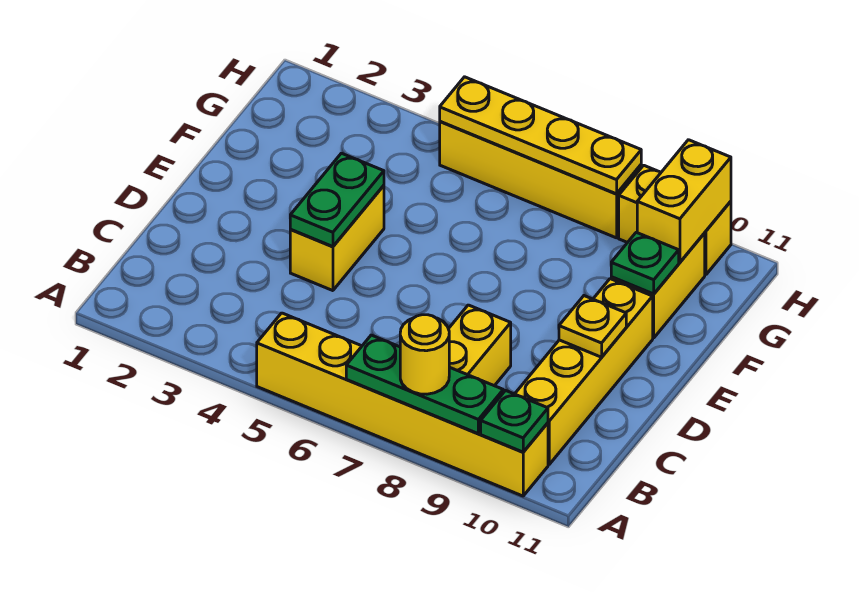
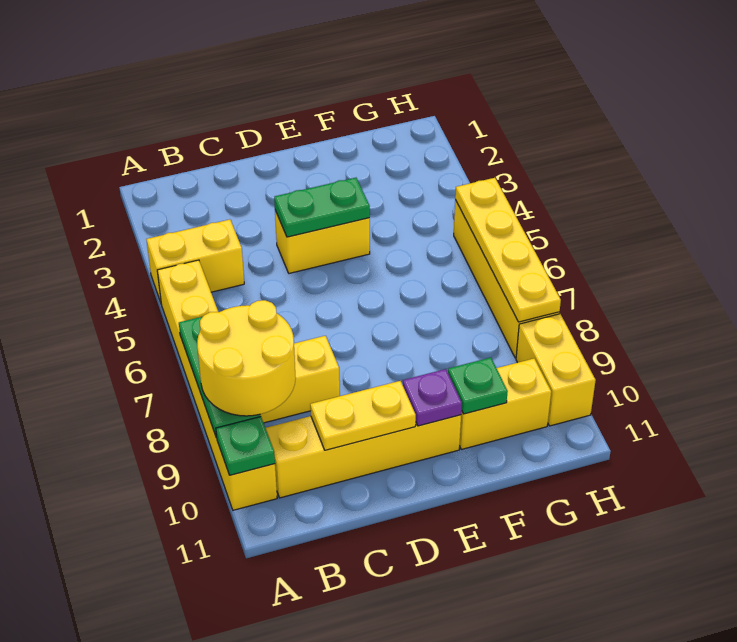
yellow round brick A8 level 3 -> yellow round brick A8:B9 level 3
yellow plate D10 level 2 -> yellow plate C10:D10 level 2
none -> purple plate E10 level 2
yellow brick G10:H10 level 2 -> yellow brick A4:B4 level 1

